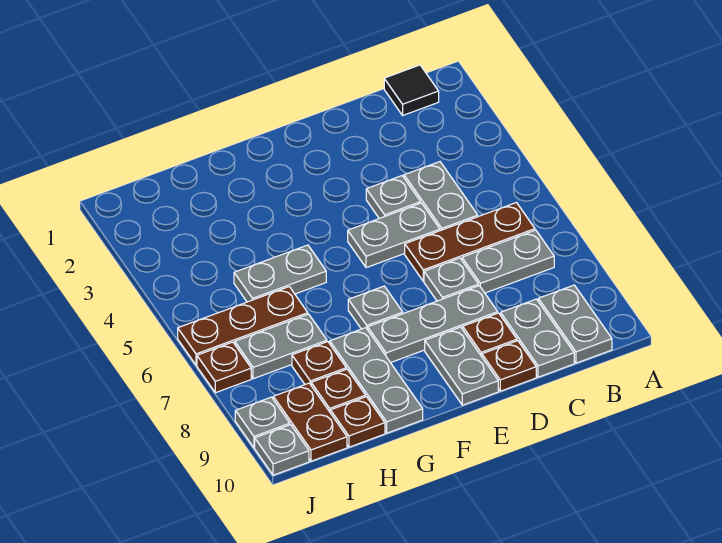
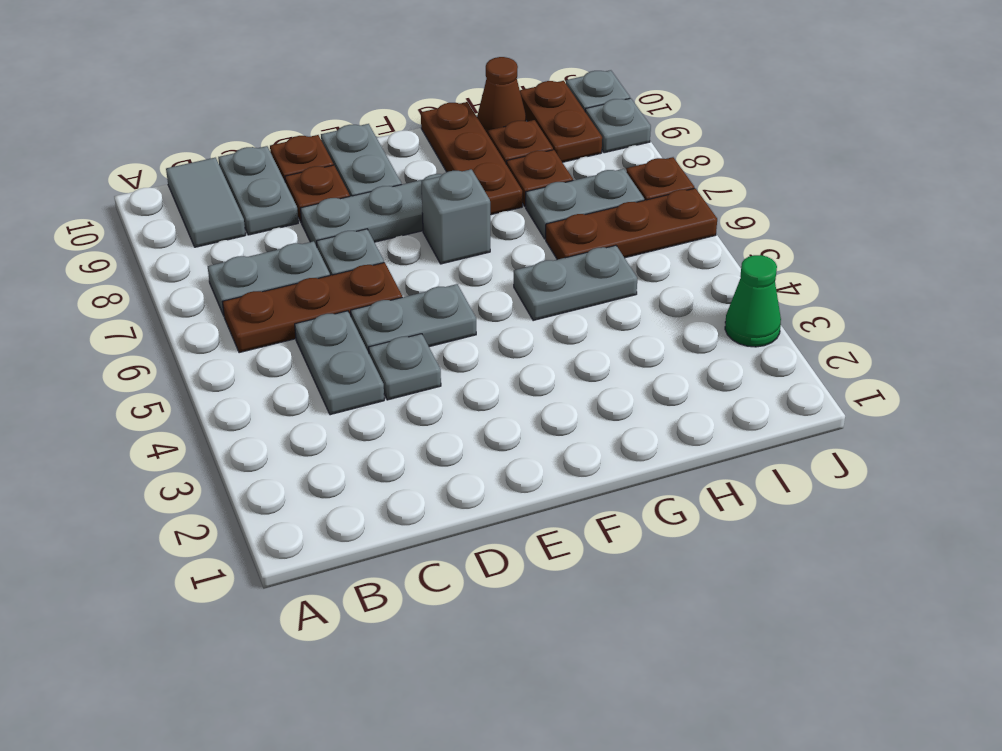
black tile B1 level 1 -> none
grey plate B9:B10 level 1 -> grey tile B9:B10 level 1
grey plate F7 level 1 -> grey brick F7 level 1
grey plate G8:G10 level 1 -> brown plate G8:G10 level 1
brown plate H10 level 1 -> brown cone H10 level 1
none -> green cone J3 level 1

